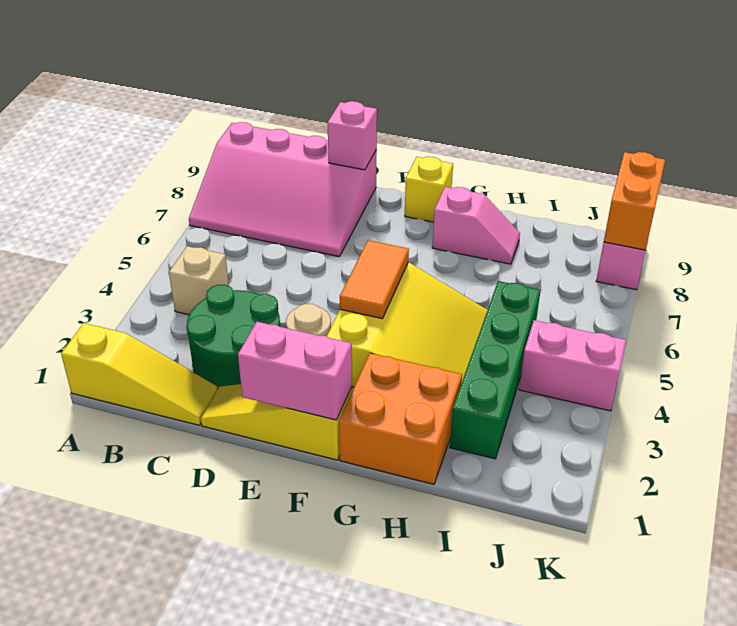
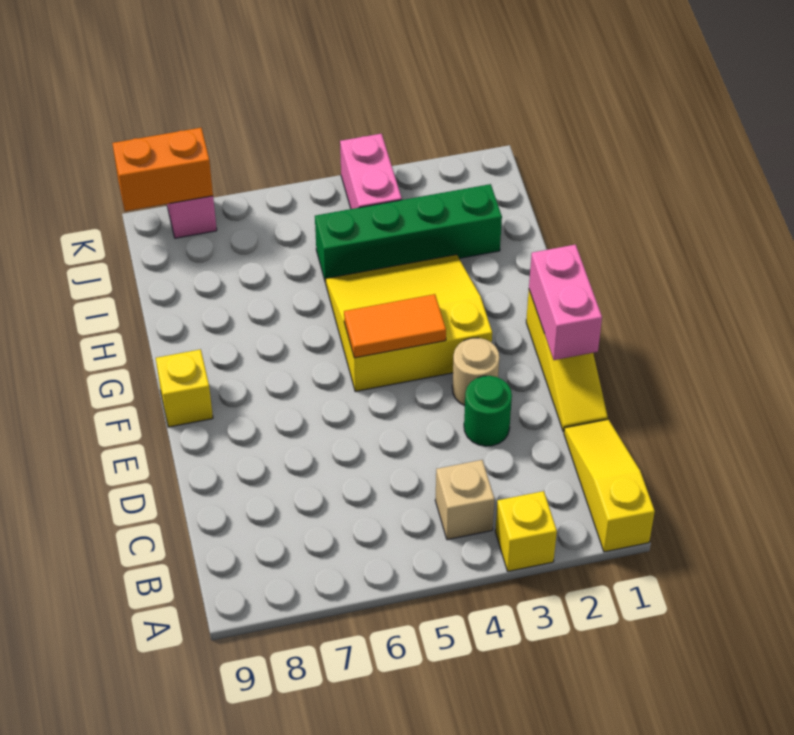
none -> yellow brick A3 level 1
pink slope A7:D9 level 1 top 9 -> none
green round brick C2:D3 level 1 -> green round brick D3 level 1
pink brick D9 level 2 -> none
orange brick G1:H2 level 1 -> none
pink slope G8:H8 level 1 top G -> none

